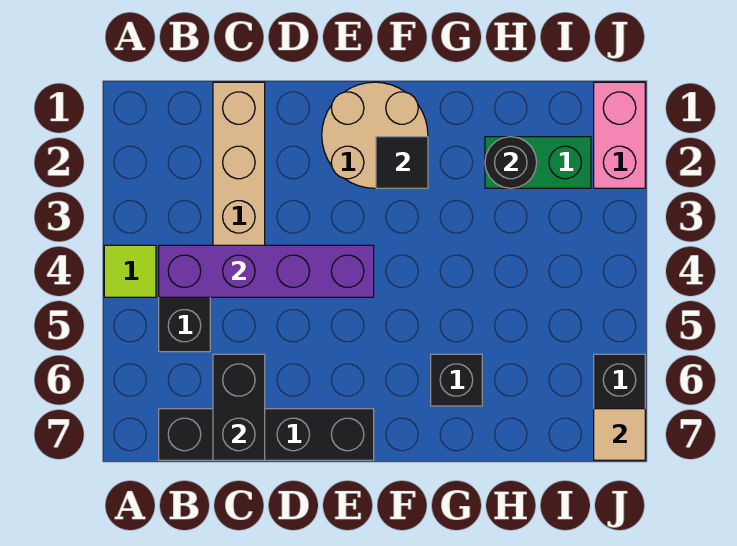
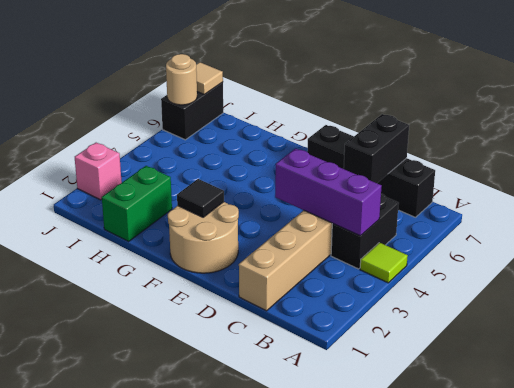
purple brick B4:E4 level 2 -> purple brick B4:D4 level 2
black brick G6 level 1 -> none
green brick H2:I2 level 1 -> green brick H1:H2 level 1
black round brick H2 level 2 -> none
pink brick J1:J2 level 1 -> pink brick J2 level 1
none -> tan round brick J6 level 2

